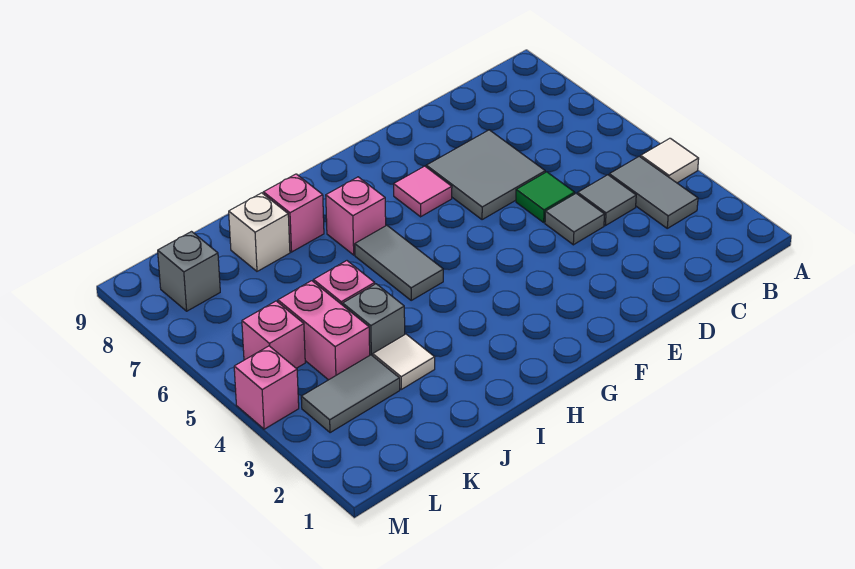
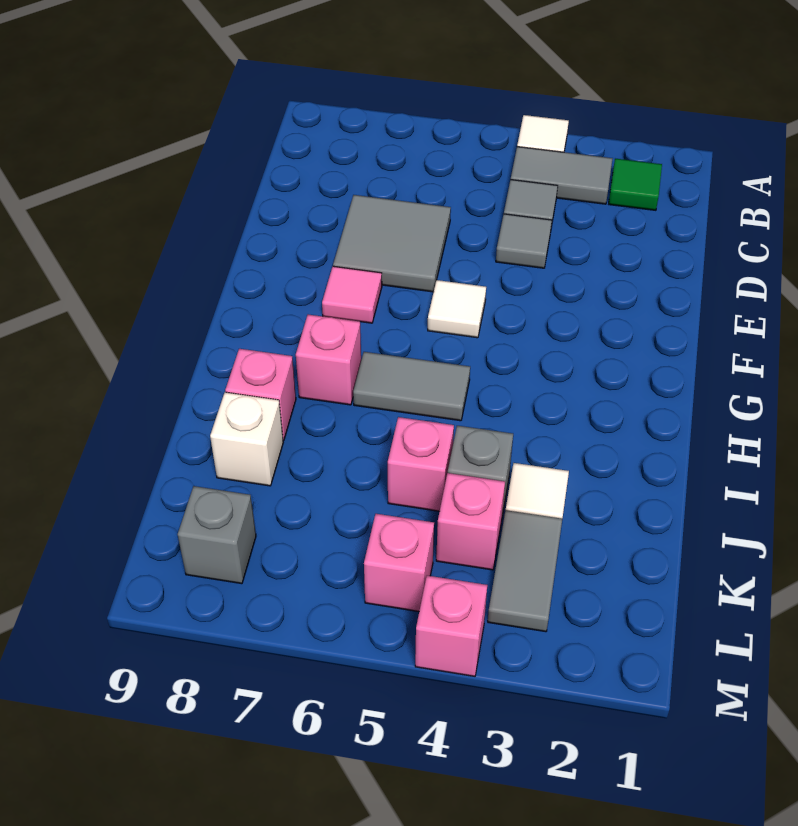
green tile D5 level 1 -> green tile B2 level 1
none -> white tile F5 level 1
pink brick K4:K5 level 1 -> pink brick K4 level 1

